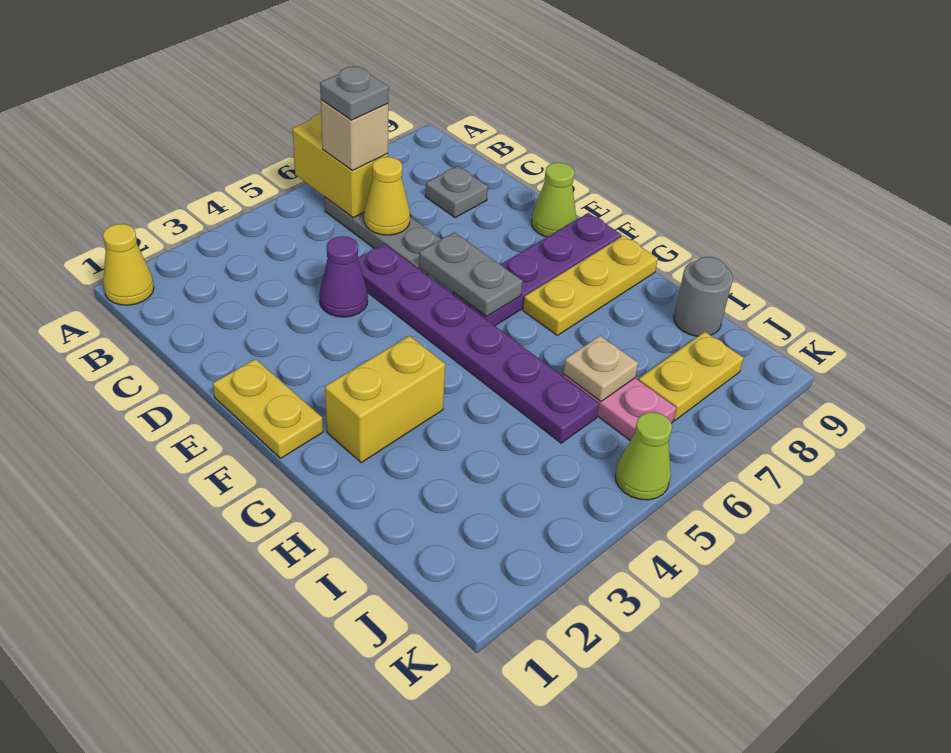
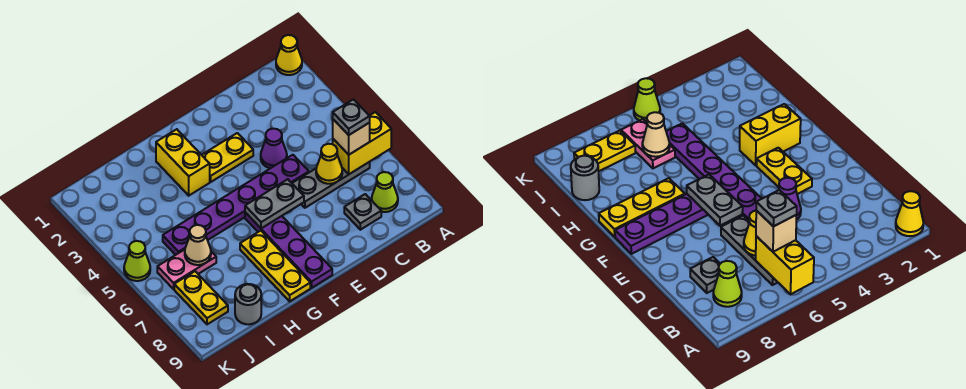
yellow plate E1:F1 level 1 -> yellow plate E3:F3 level 1
lime cone E9 level 1 -> lime cone B8 level 1
tan plate I6 level 2 -> tan cone I6 level 2

